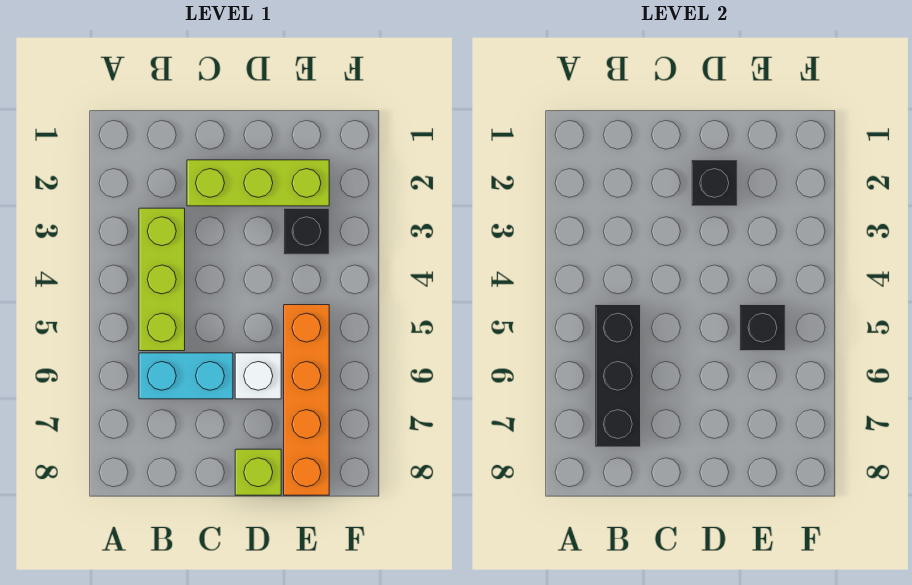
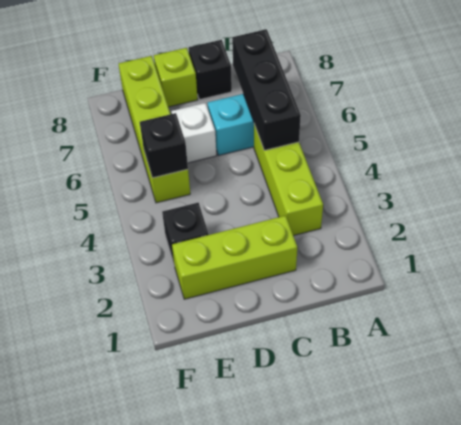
black brick D2 level 2 -> black brick C8 level 1
orange brick E5:E8 level 1 -> lime brick E5:E8 level 1

